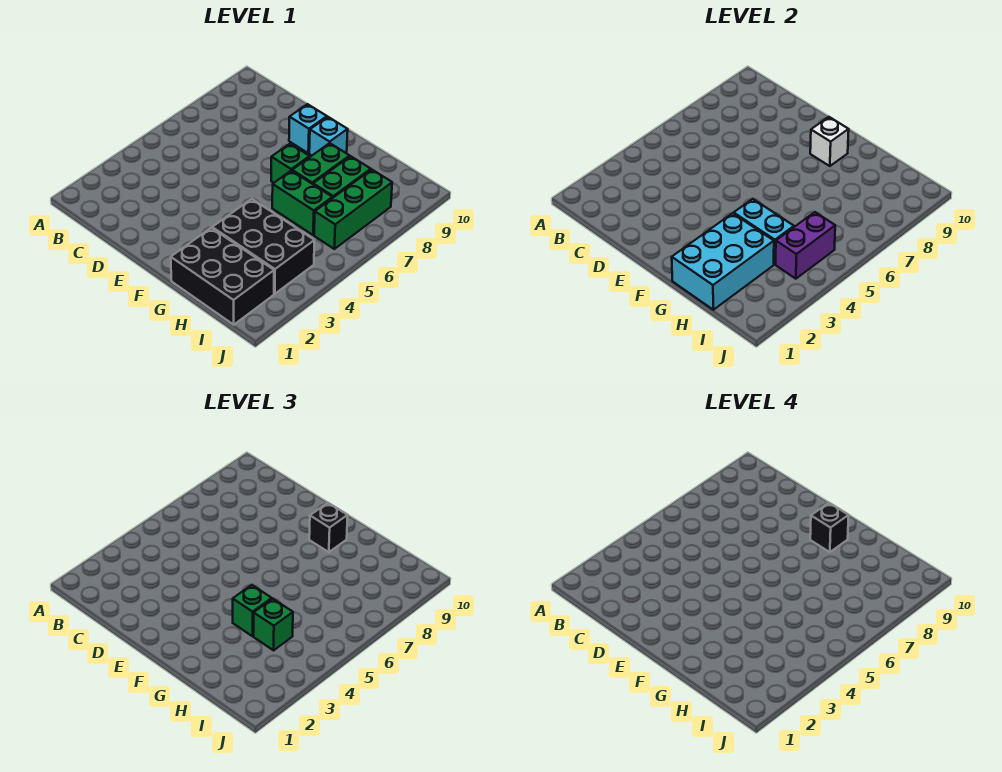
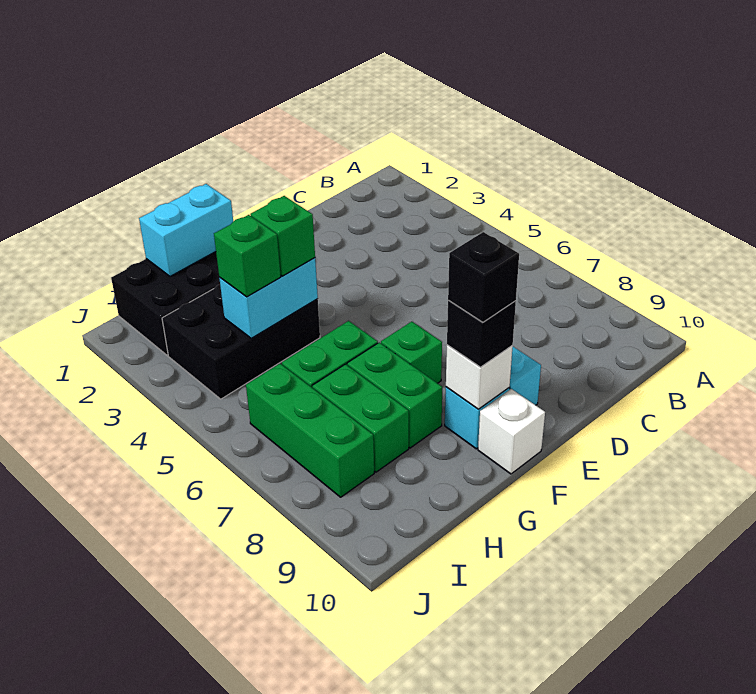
none -> white brick F10 level 1
cyan brick G1:H3 level 2 -> cyan brick G1:H1 level 2
purple brick I4:I5 level 2 -> none

